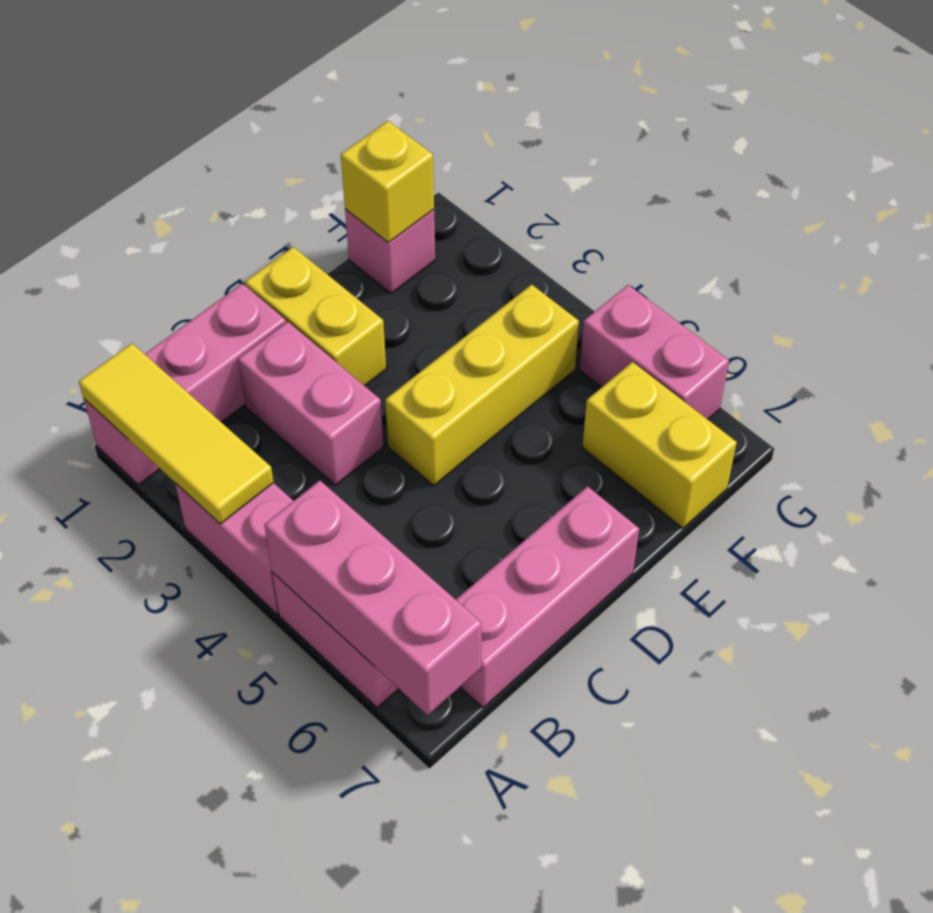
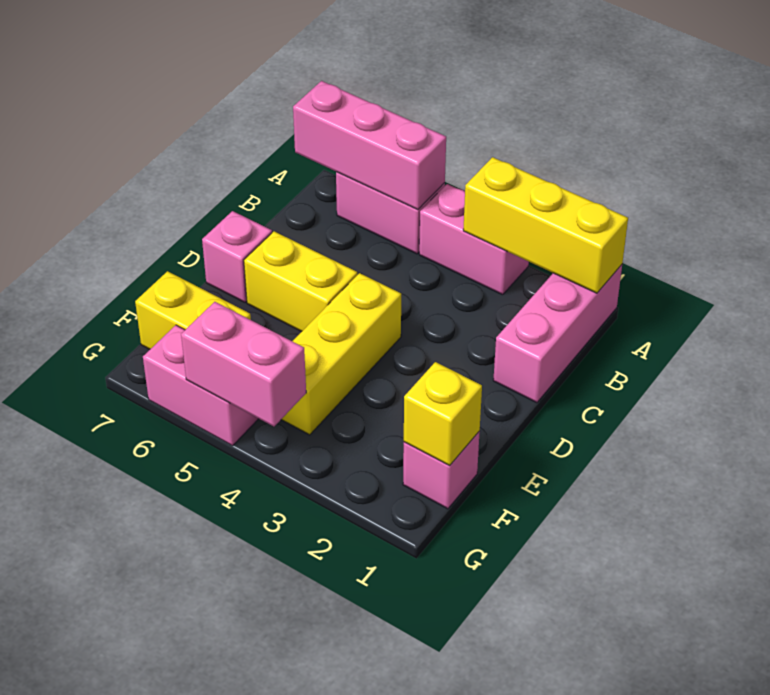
yellow tile A1:A3 level 2 -> yellow brick A1:A3 level 2
pink brick B7:D7 level 1 -> pink brick D7 level 1
pink brick C2:C3 level 1 -> pink brick G4:G5 level 2
yellow brick D1:D2 level 1 -> yellow brick D5:D6 level 1

